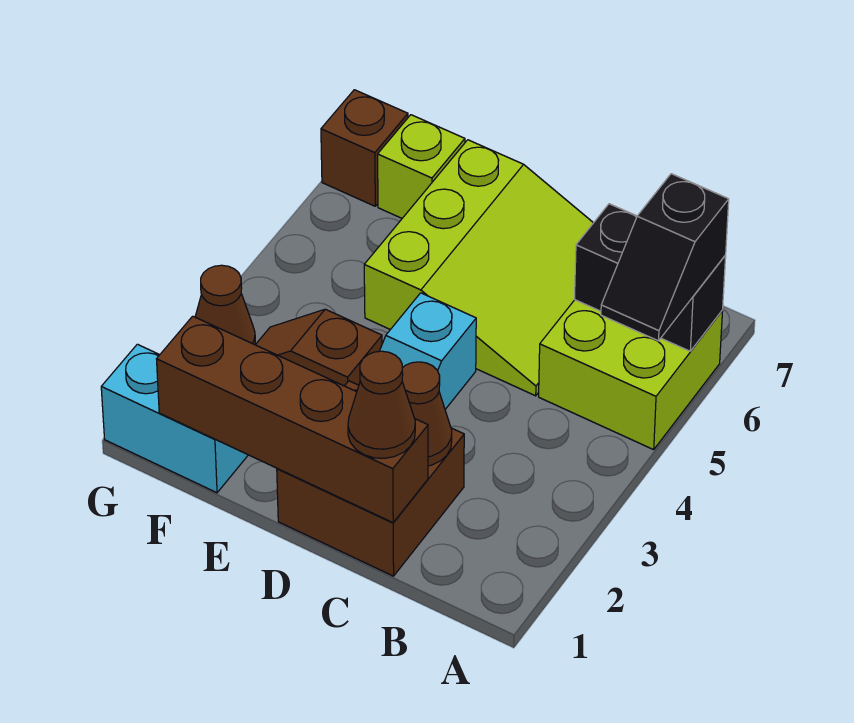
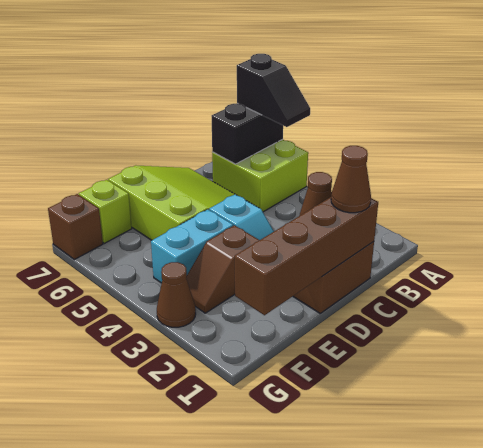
cyan brick F1:G1 level 1 -> cyan brick E4:F4 level 1

